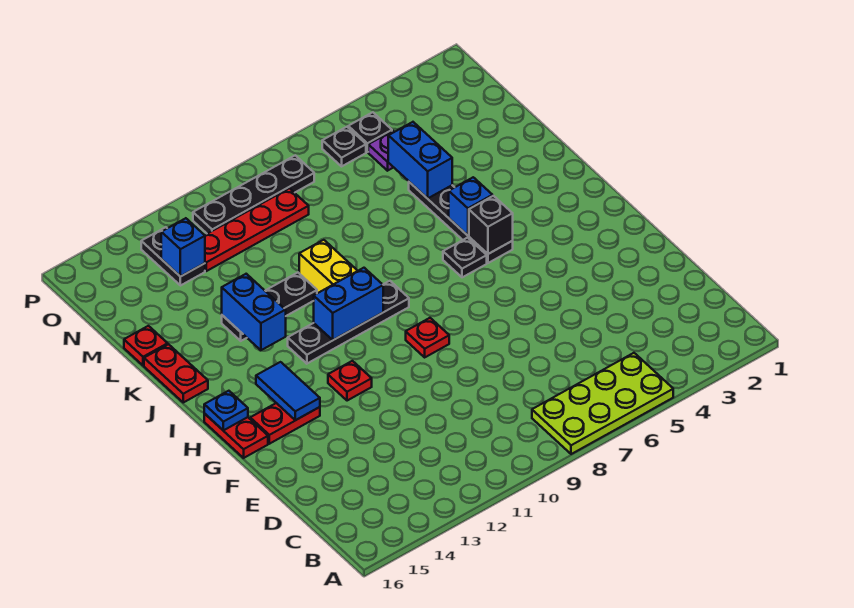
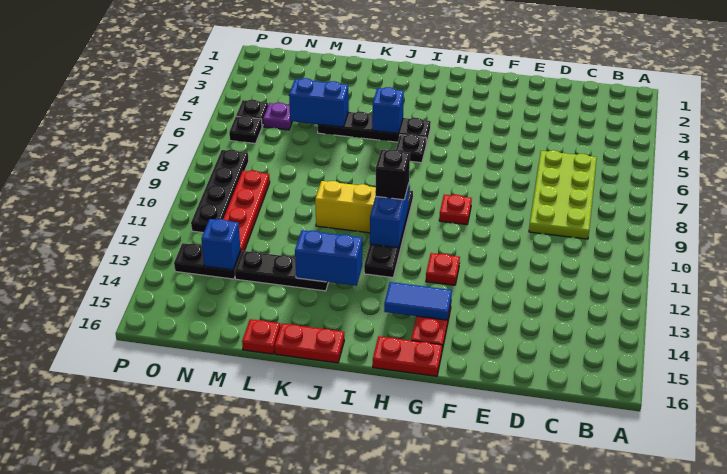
lime plate A5:B8 level 1 -> lime plate C6:D9 level 1
blue plate H16 level 2 -> none
black brick I5 level 2 -> black brick I10 level 3
black plate K11:K13 level 1 -> black plate K13:M13 level 1

